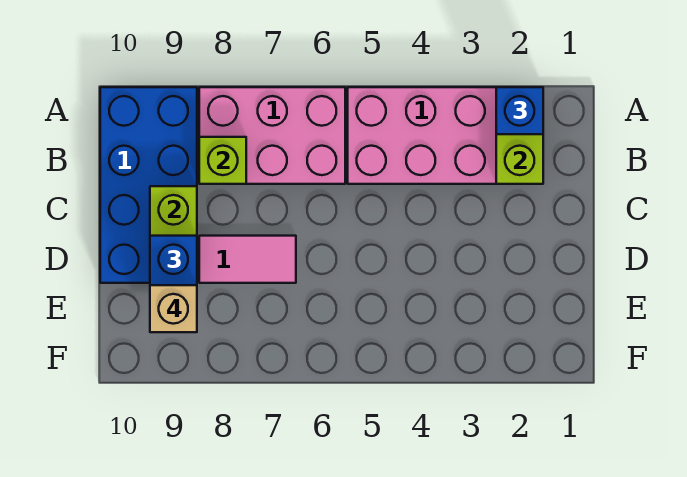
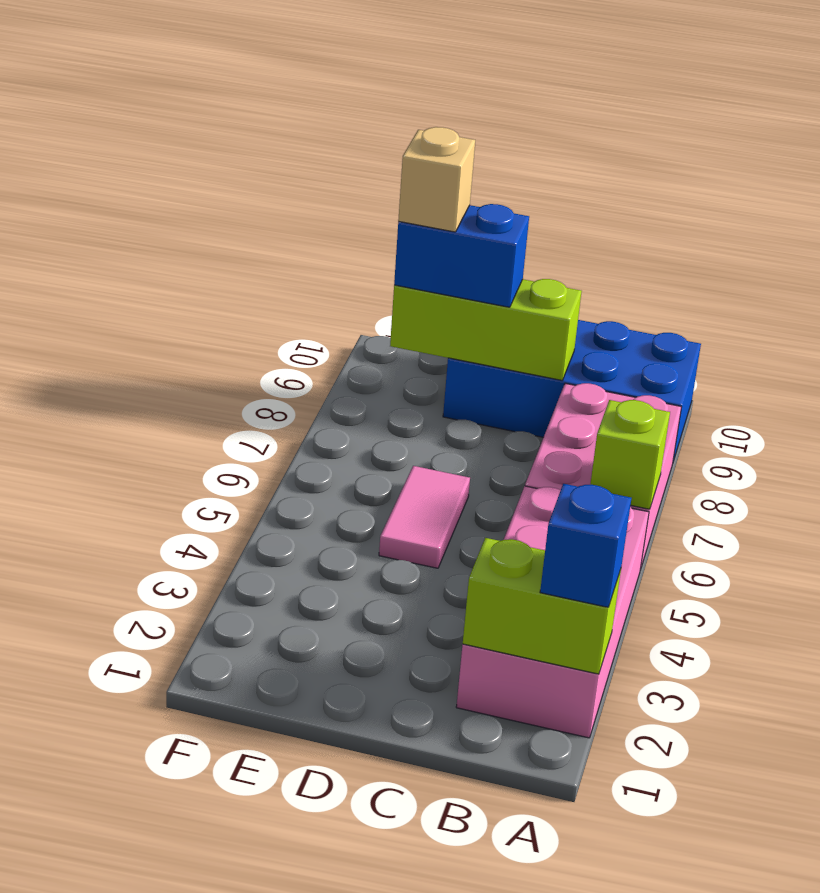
lime brick B8 level 2 -> lime brick A6 level 2
pink tile D7:D8 level 1 -> pink tile D5:D6 level 1

